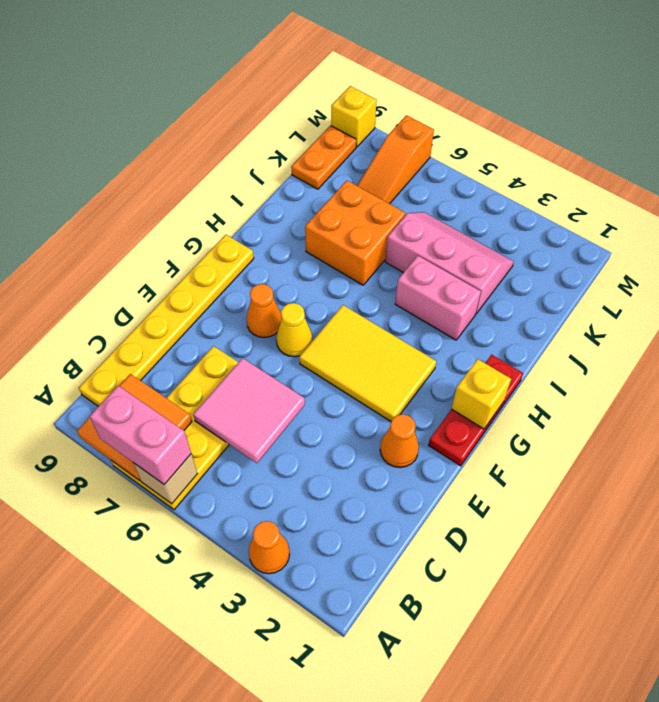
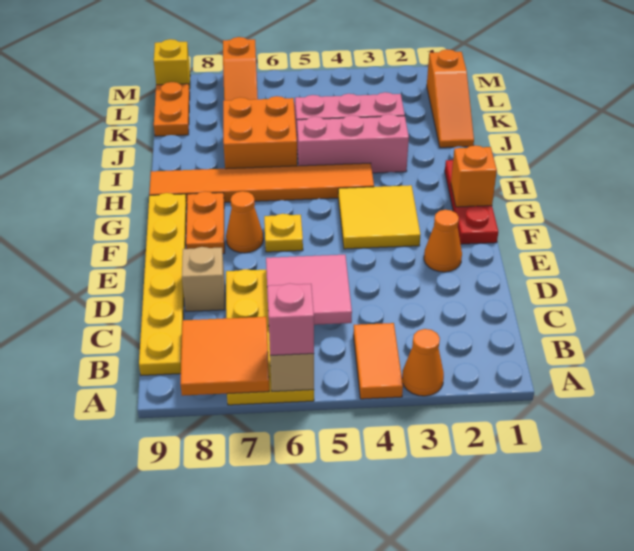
none -> orange tile A4:B4 level 1
pink brick A6:A7 level 3 -> pink brick A6 level 3
none -> tan brick D8 level 1
yellow tile F3:G5 level 1 -> yellow tile F3:G4 level 1
yellow cone F6 level 1 -> yellow plate F6 level 1
none -> orange plate F8:G8 level 1
yellow brick G1 level 2 -> orange brick G1 level 2
none -> orange tile H4:H9 level 1
pink brick I3:I4 level 1 -> pink brick I3:I5 level 1
none -> orange slope J1:L1 level 1 top L

